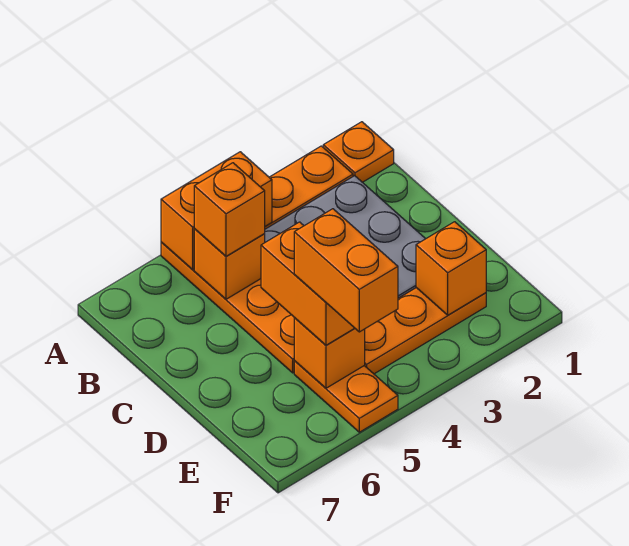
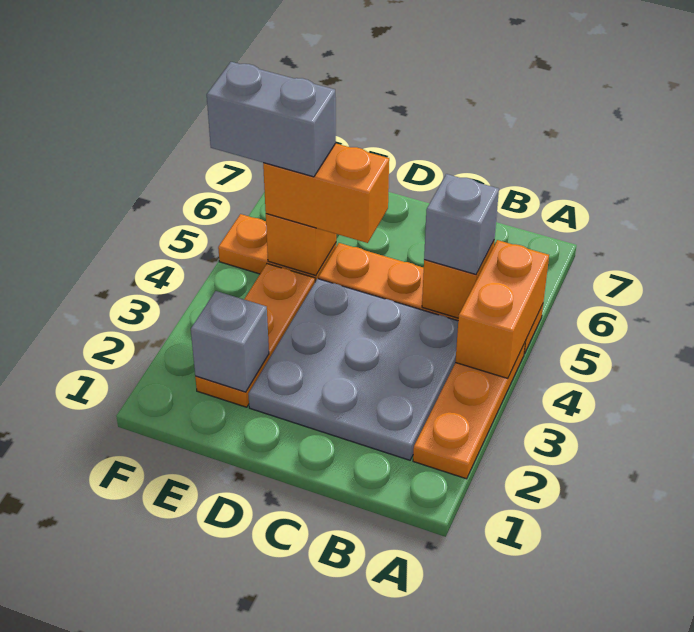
orange plate A1 level 1 -> none
orange brick B5 level 3 -> grey brick B5 level 3
orange brick E2 level 2 -> grey brick E2 level 2
orange brick E5:F5 level 4 -> grey brick E5:F5 level 4

